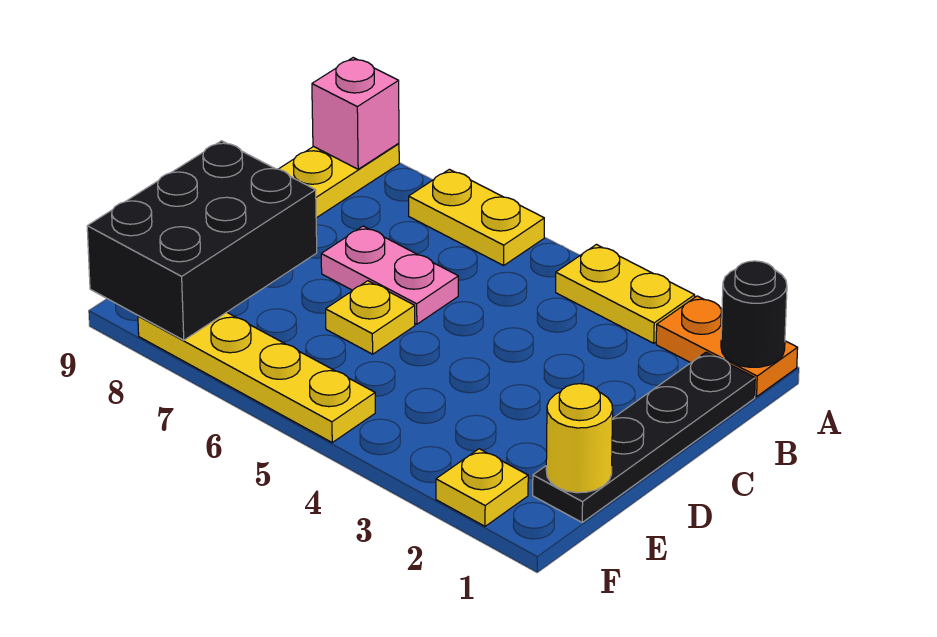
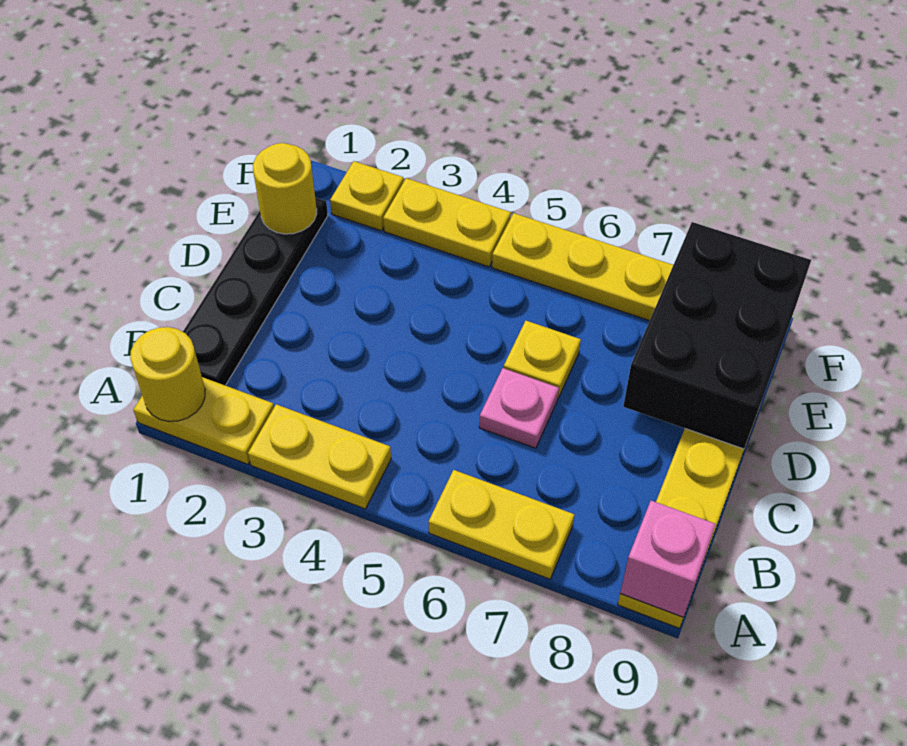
orange plate A1:A2 level 1 -> yellow plate A1:A2 level 1
black round brick A1 level 2 -> yellow round brick A1 level 2
pink plate C6:C7 level 1 -> pink plate C6 level 1
none -> yellow plate F3:F4 level 1

